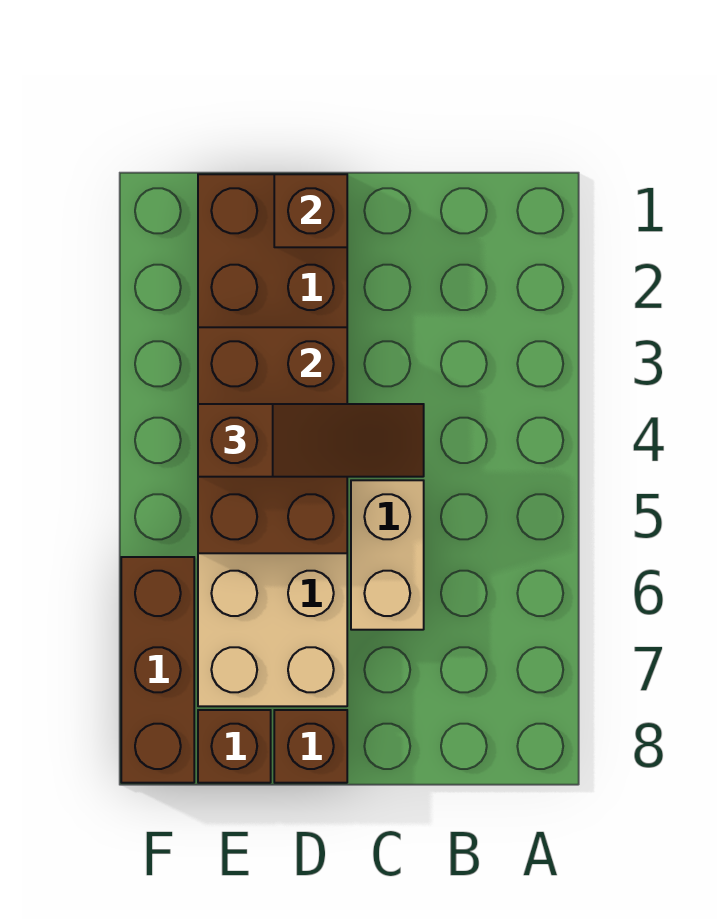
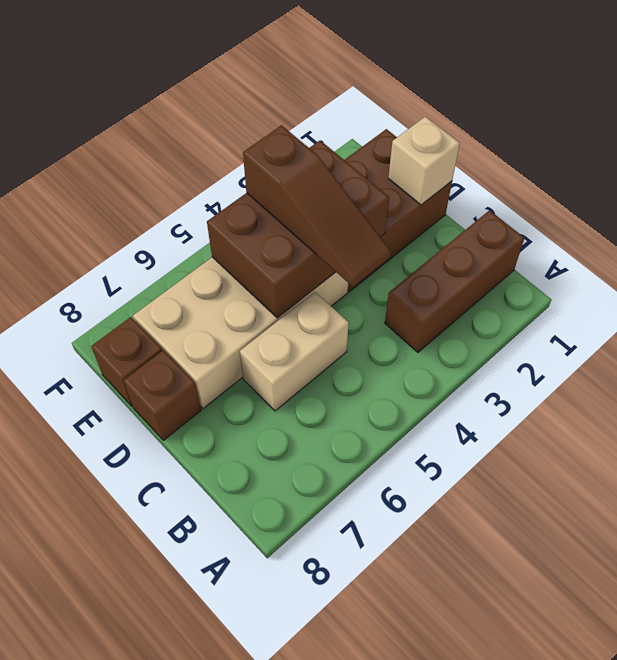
brown brick D1 level 2 -> tan brick D1 level 2
brown brick F6:F8 level 1 -> brown brick B1:B3 level 1

